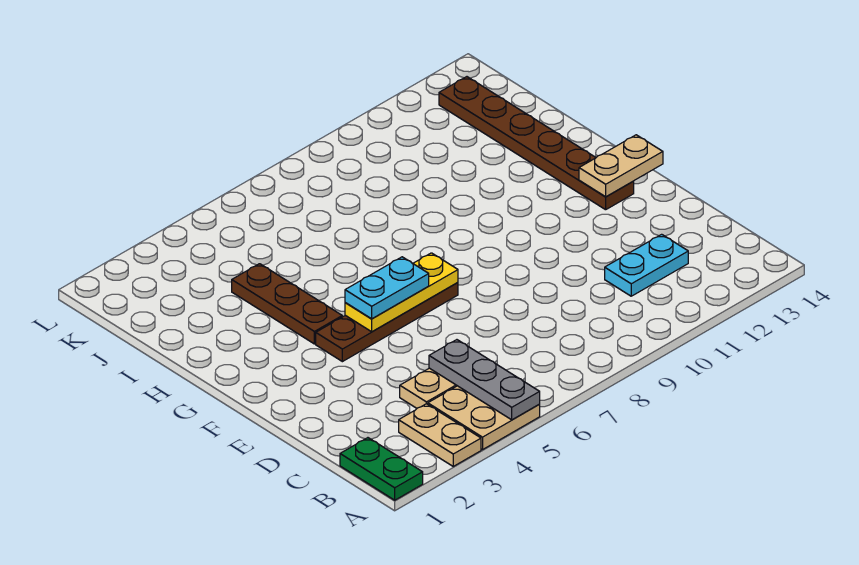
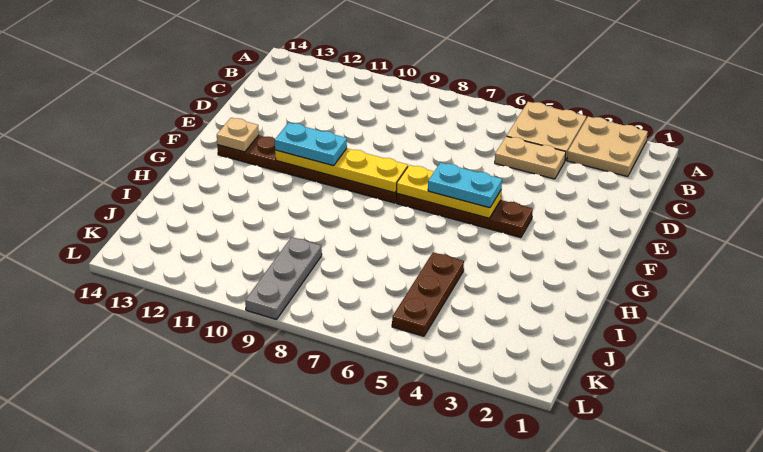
green plate A1:B1 level 1 -> none
tan plate A3:B3 level 1 -> tan plate A2:B3 level 1
grey plate A5:C5 level 2 -> grey plate J9:L9 level 1
cyan plate C11:C12 level 1 -> cyan plate F10:F11 level 3
none -> yellow plate F8:F11 level 2
brown plate F13:K13 level 1 -> brown plate F8:F13 level 1
tan plate F13:F14 level 2 -> tan plate F13 level 2
brown plate G4:I4 level 1 -> brown plate I5:K5 level 1

